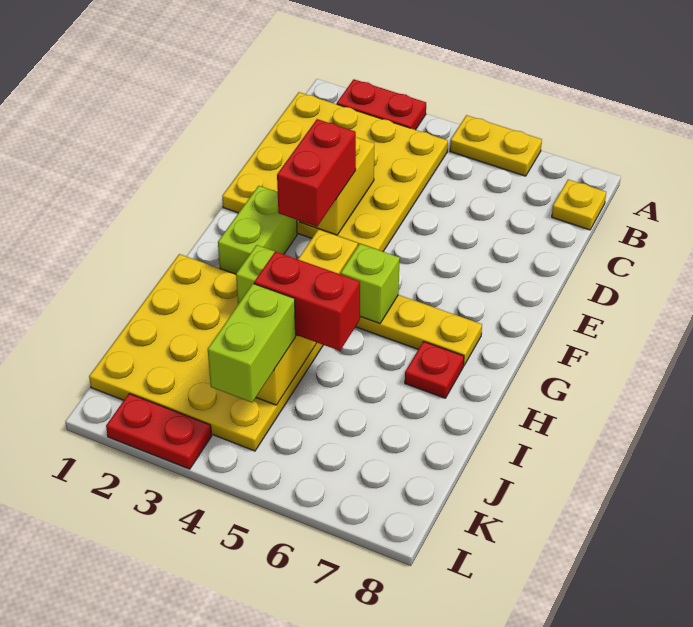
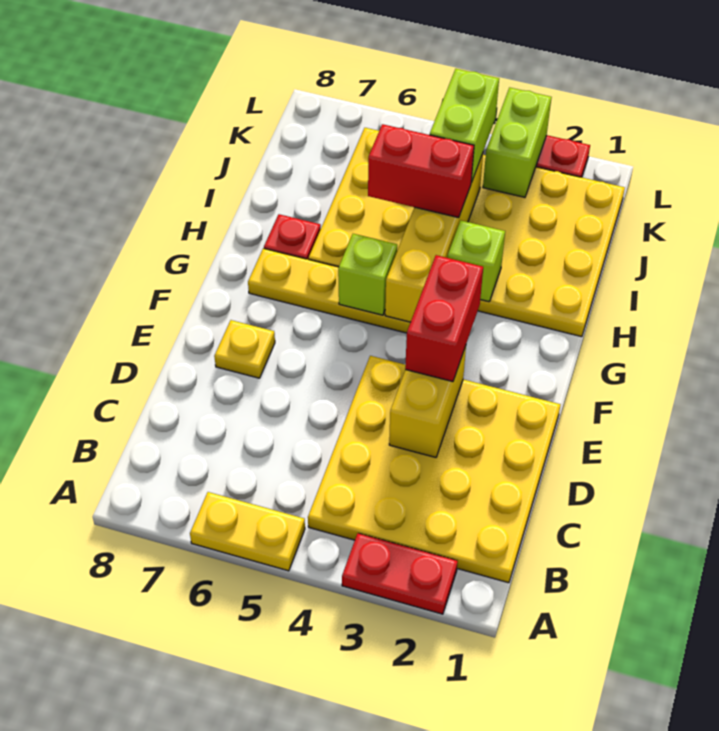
yellow plate B8 level 1 -> yellow plate E7 level 1
lime brick F2:G2 level 1 -> lime brick K3:L3 level 2
yellow plate H1:K4 level 1 -> yellow plate H1:K6 level 1

